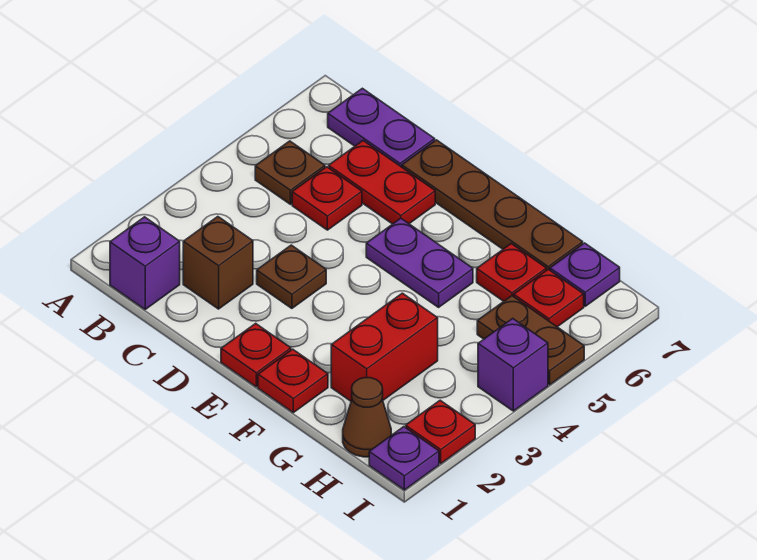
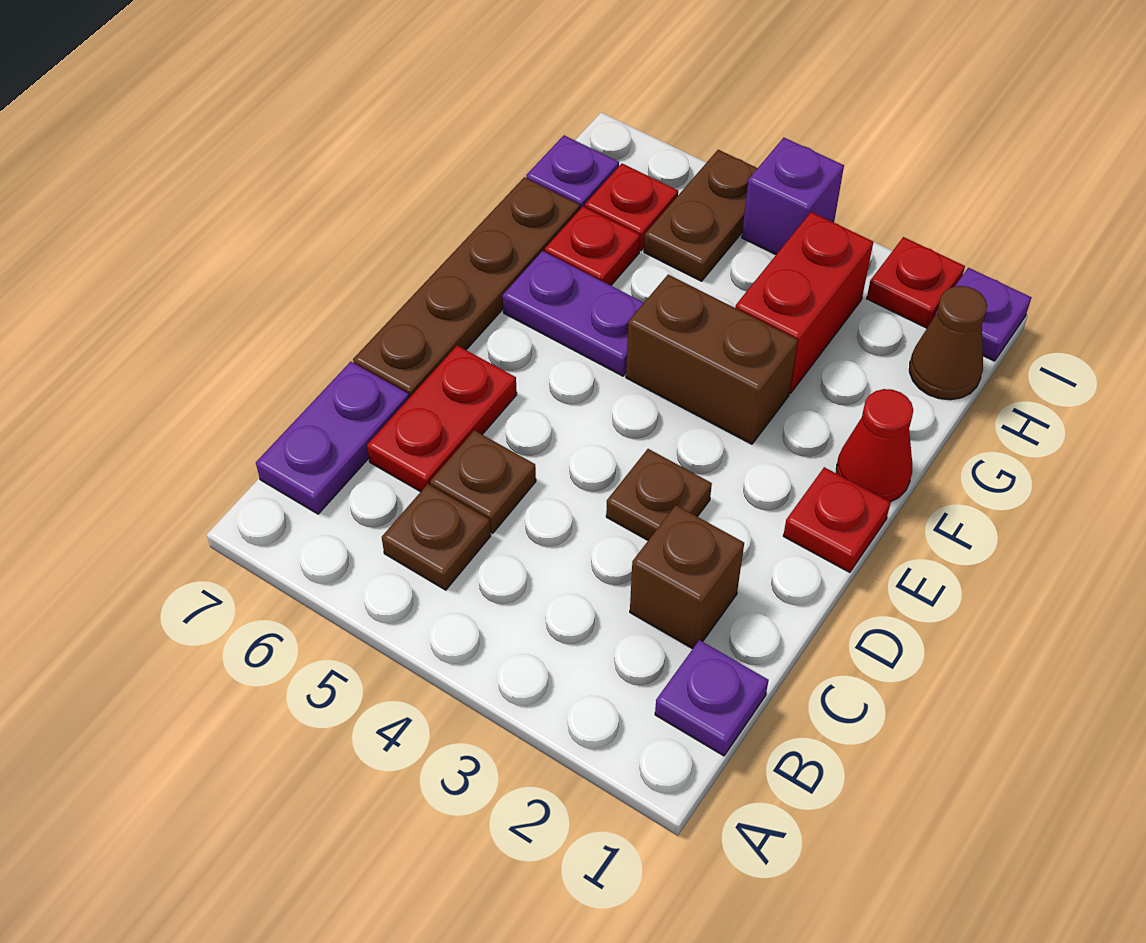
purple brick B1 level 1 -> purple plate B1 level 1
red plate C5 level 1 -> brown plate C5 level 1
purple plate E5:F5 level 1 -> purple plate F5:F6 level 1
red plate F1 level 1 -> red cone F1 level 1
none -> brown brick F3:F4 level 1
red brick G2:G3 level 1 -> red brick G3:H3 level 1

